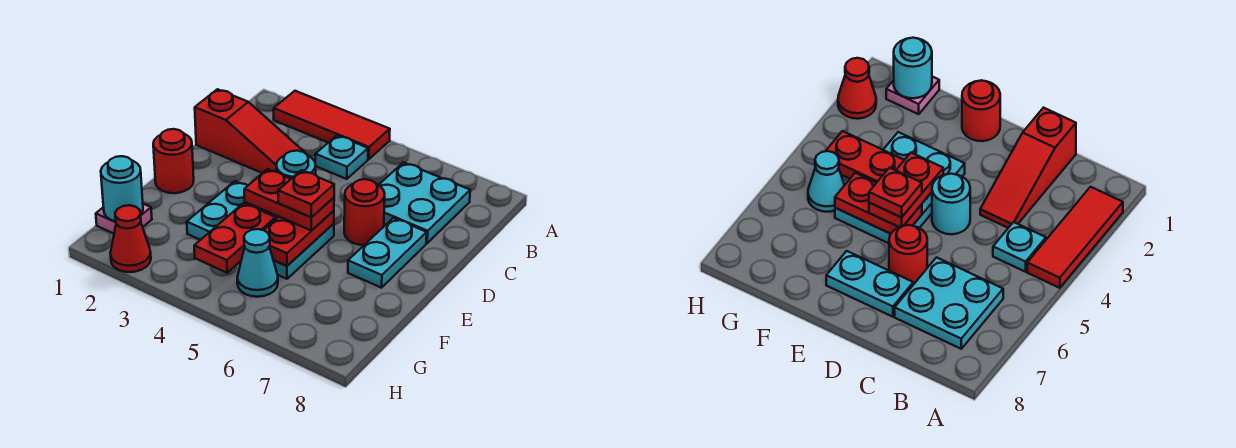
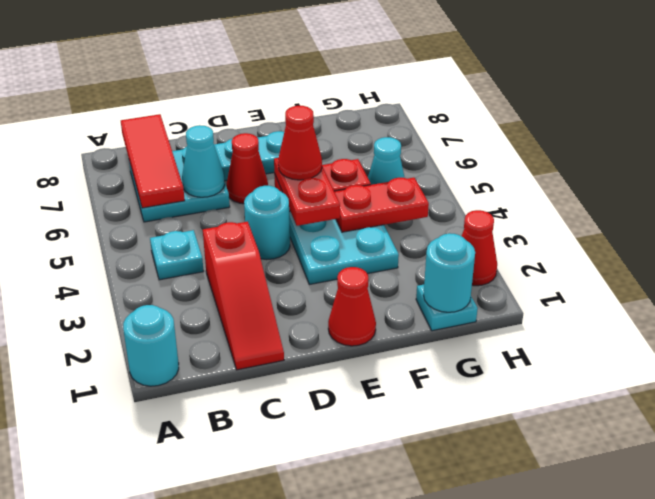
none -> cyan round brick A1 level 1
red tile A2:A4 level 1 -> red tile B6:B8 level 2
red slope C1:C3 level 1 top 1 -> red slope C1:C3 level 1 top 3
none -> cyan cone C6 level 2
red round brick D6 level 1 -> red cone D6 level 1
red round brick E1 level 1 -> red cone E1 level 1
red plate E5 level 4 -> red cone E5 level 4
pink plate G1 level 1 -> cyan plate G1 level 1

